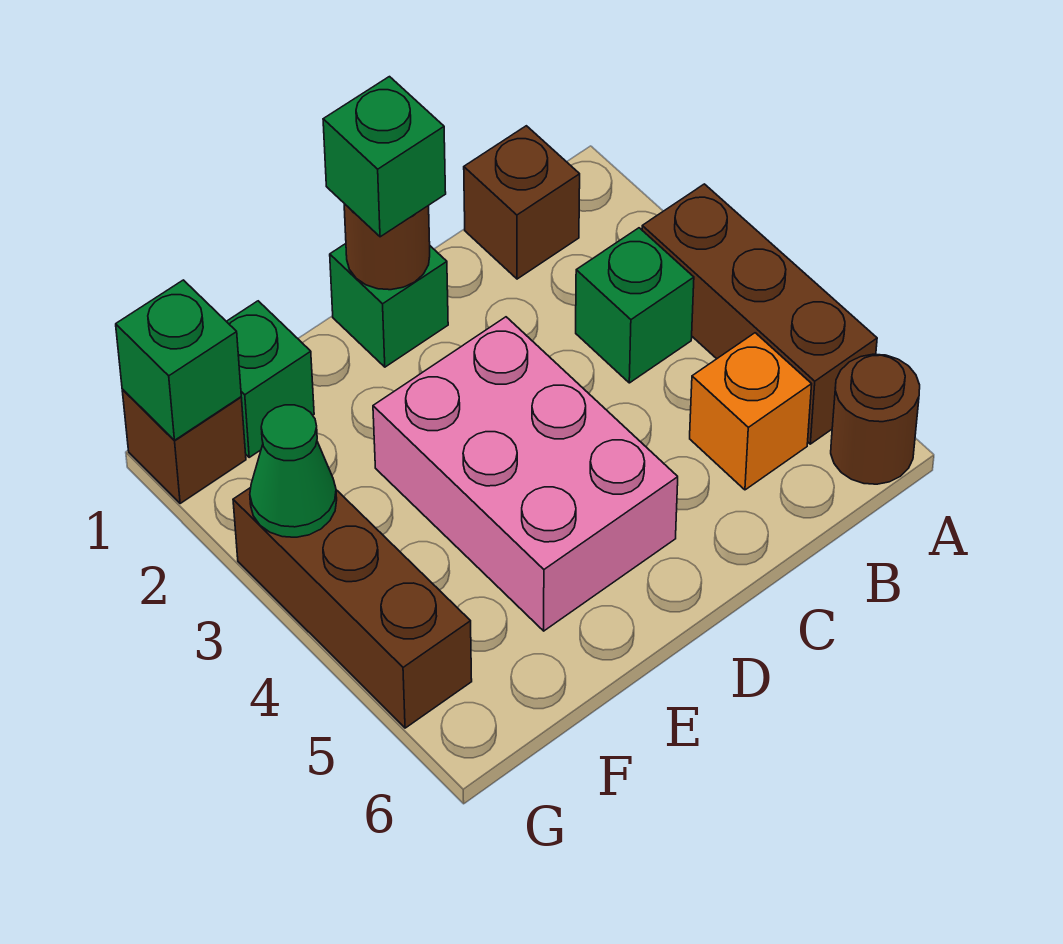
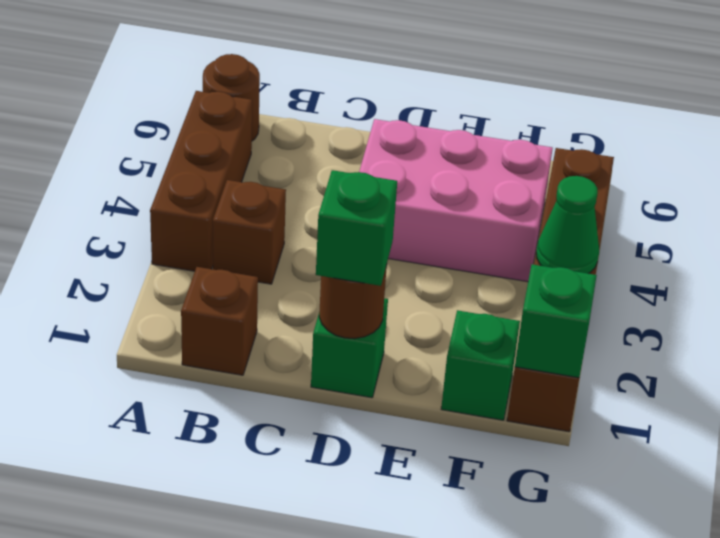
green brick B3 level 1 -> brown brick B3 level 1
orange brick B5 level 1 -> none
pink brick D3:E5 level 1 -> pink brick D4:F5 level 1

